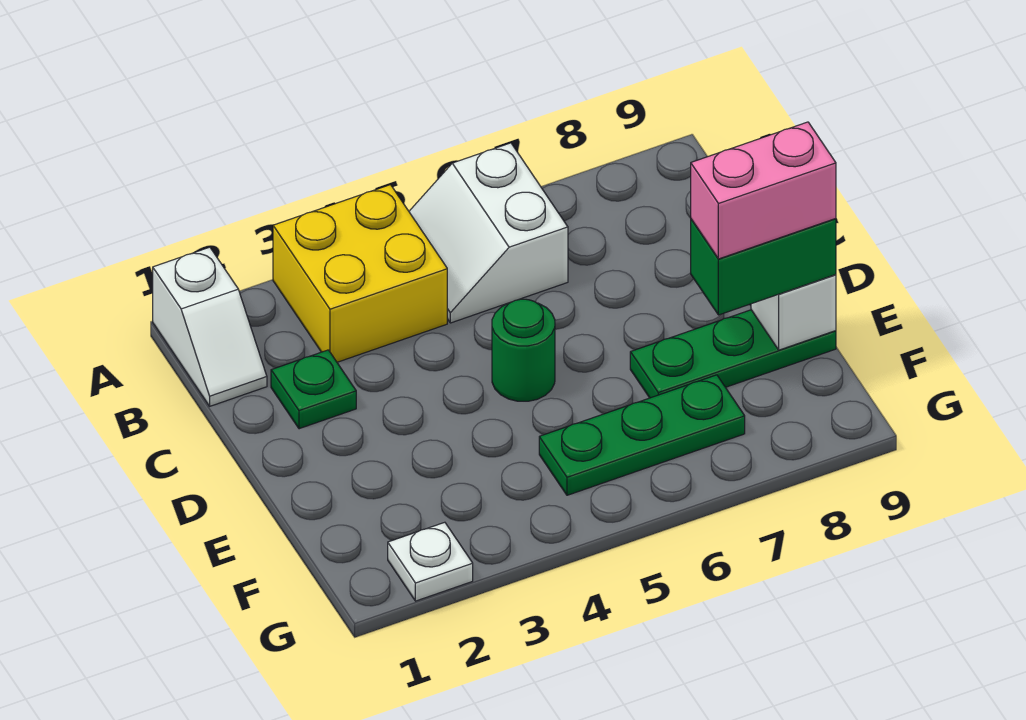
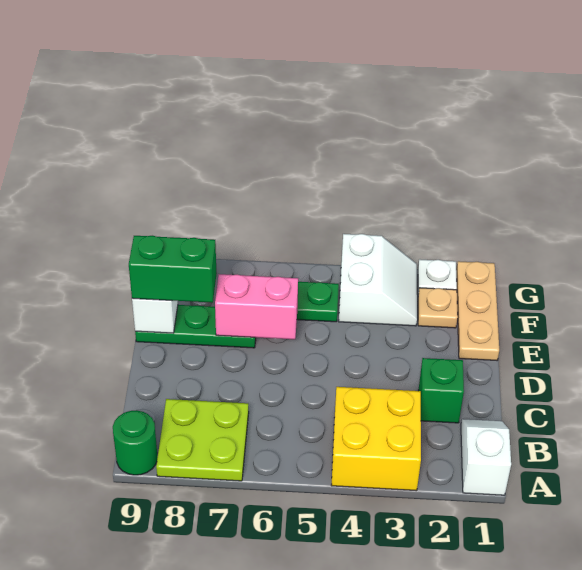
white slope A5:B6 level 1 top 6 -> white slope F3:G4 level 1 top 4
none -> lime plate A7:B8 level 1
green plate C2 level 1 -> green brick C2 level 1
green round brick D5 level 1 -> green round brick A9 level 1
none -> tan plate E1:G1 level 1
pink brick E8:E9 level 4 -> pink brick E6:E7 level 2
none -> tan plate F2 level 1

